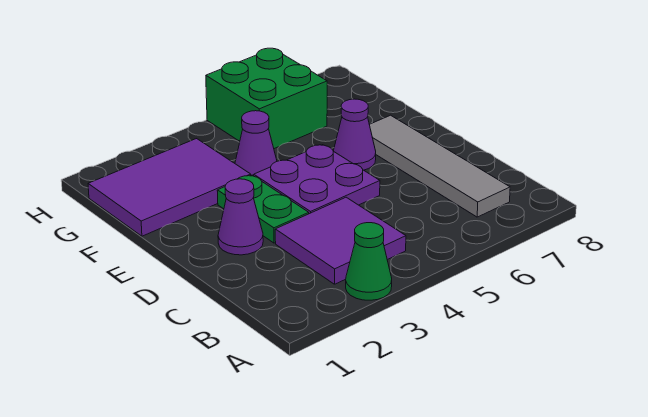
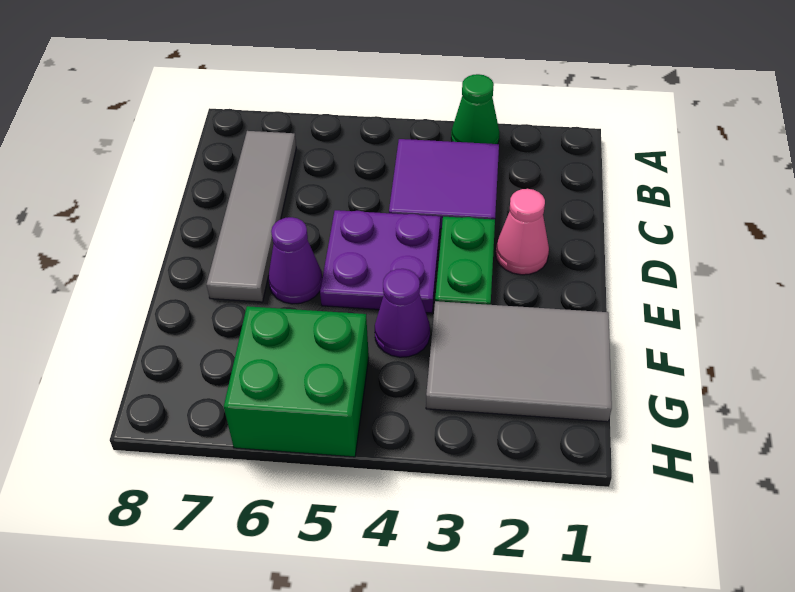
purple cone D2 level 1 -> pink cone D2 level 1
purple tile F1:G3 level 1 -> grey tile F1:G3 level 1

